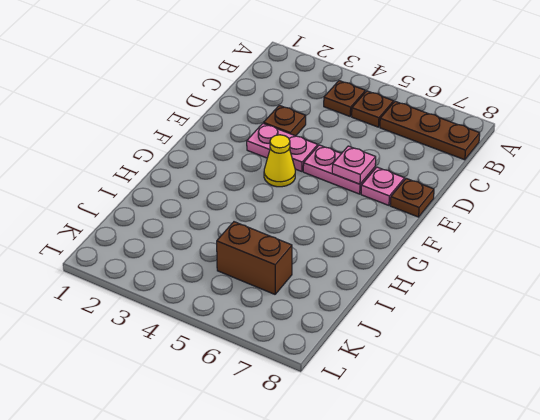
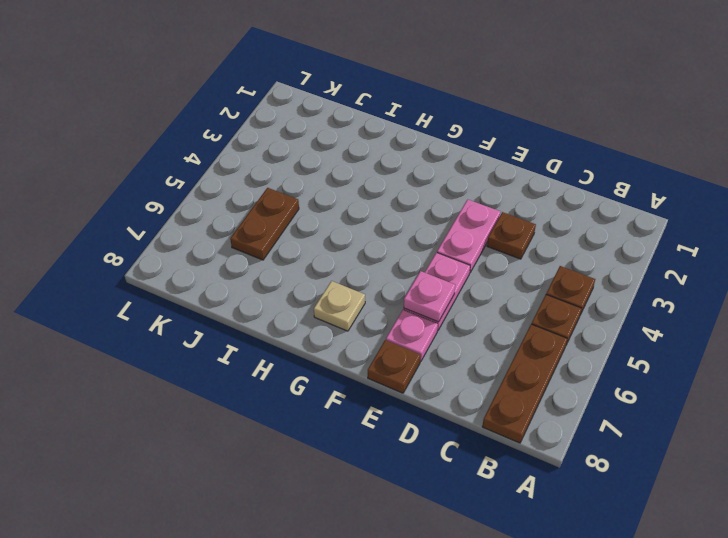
yellow cone F4 level 1 -> none
none -> tan plate G7 level 1
brown brick J5:J6 level 1 -> brown plate J5:J6 level 1

